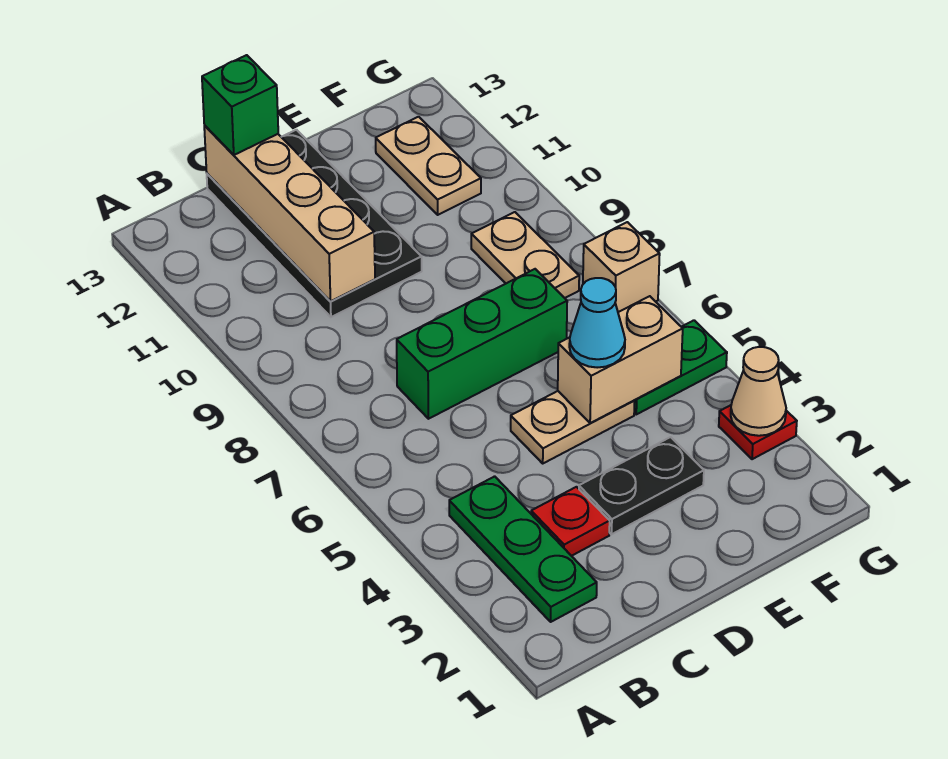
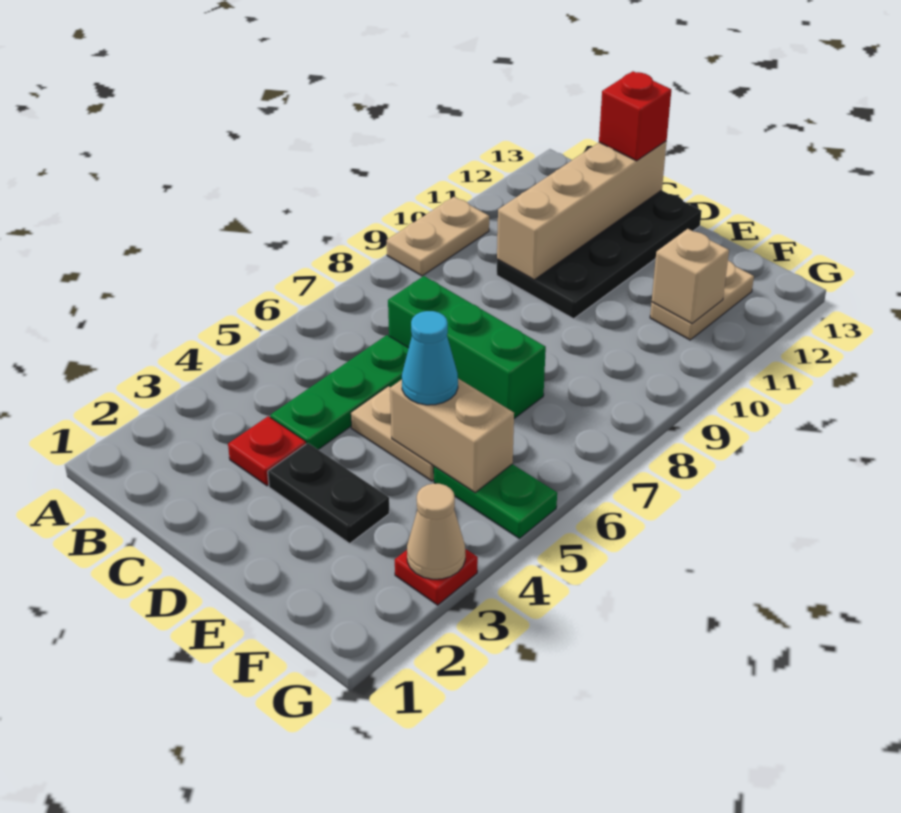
green plate B2:B4 level 1 -> green plate C4:C6 level 1
green brick C13 level 3 -> red brick C13 level 3
tan plate F8:F9 level 1 -> tan plate A9:A10 level 1
tan brick G7 level 1 -> tan brick F11 level 2

